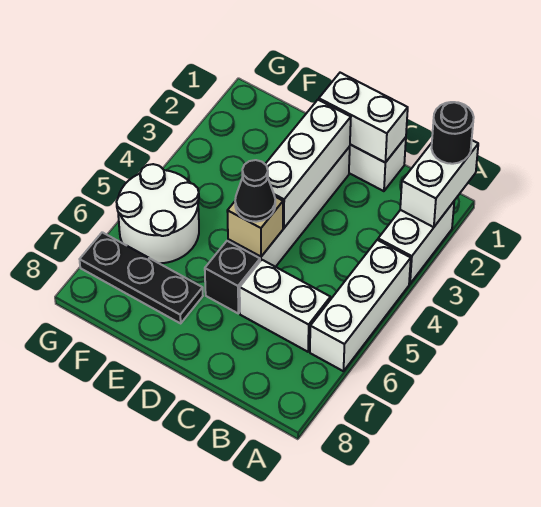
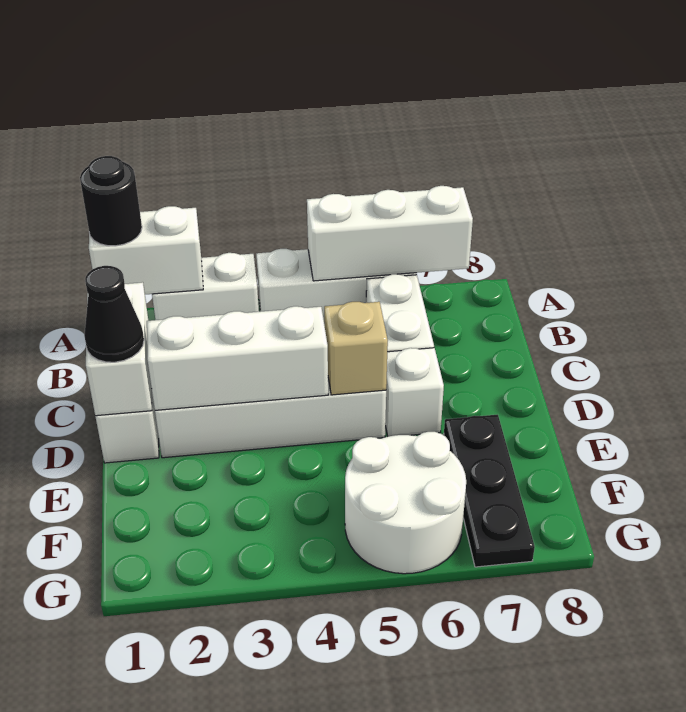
none -> white brick A5:A7 level 2
black cone D5 level 3 -> black cone D1 level 3
black brick D6 level 1 -> white brick D6 level 1

